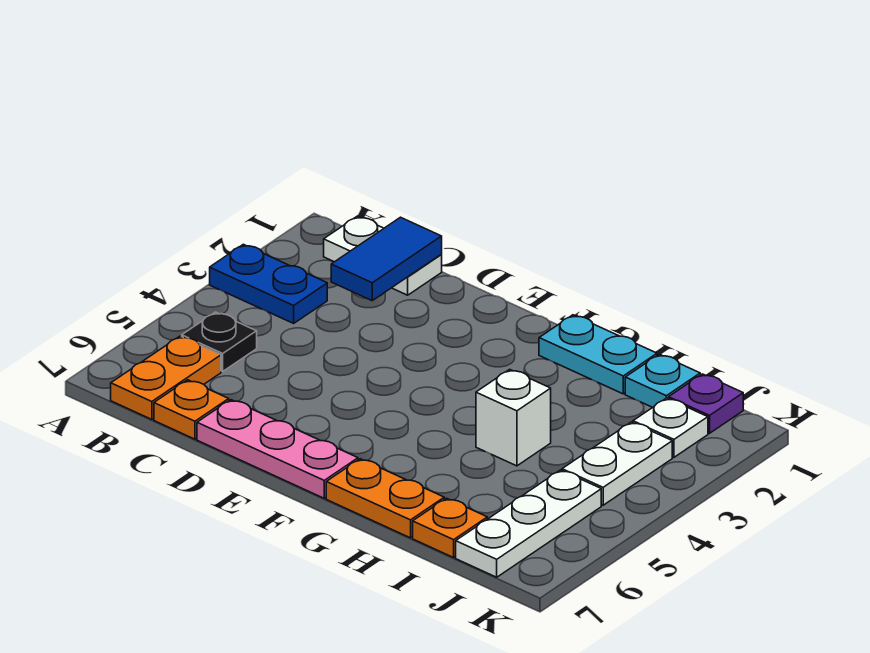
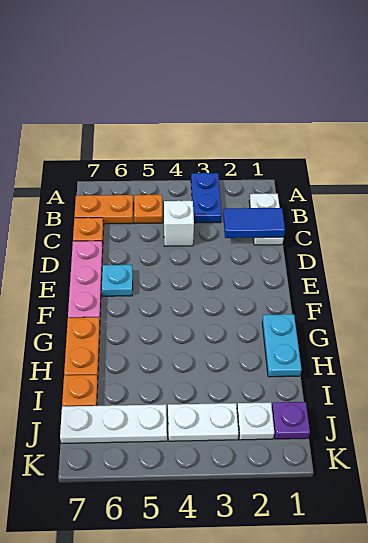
black plate B5 level 1 -> orange plate B5 level 1
white brick H4 level 1 -> white brick C4 level 1
cyan plate I1 level 1 -> cyan plate E6 level 1

